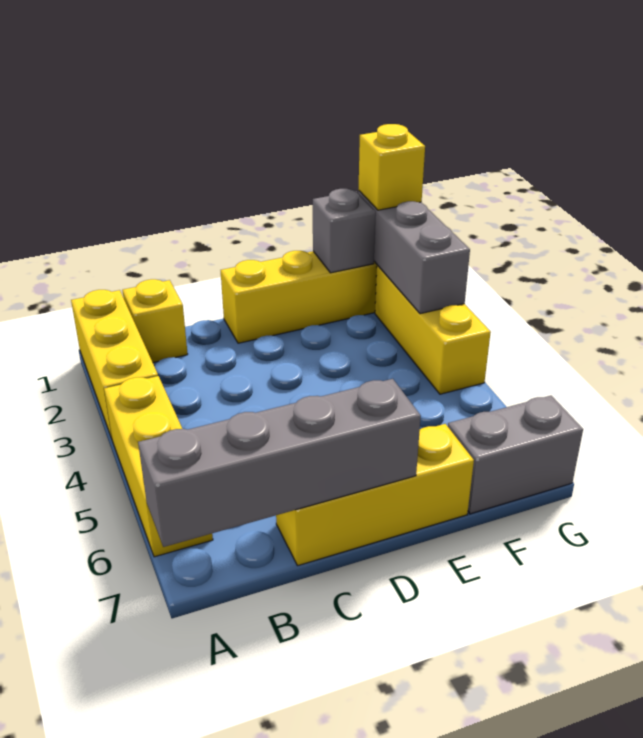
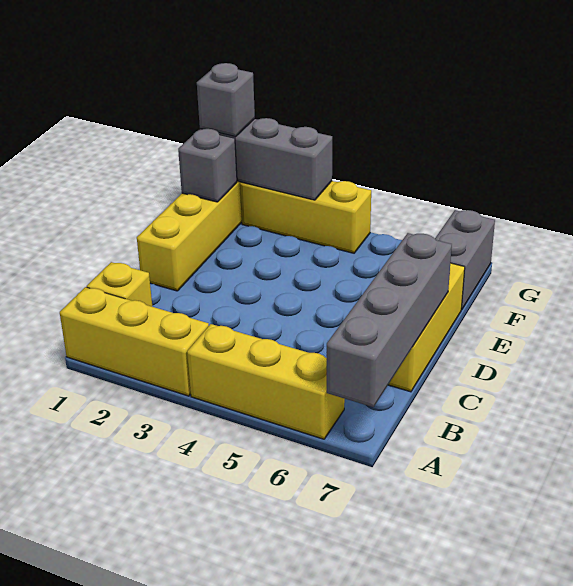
yellow brick G1 level 3 -> grey brick G1 level 3

